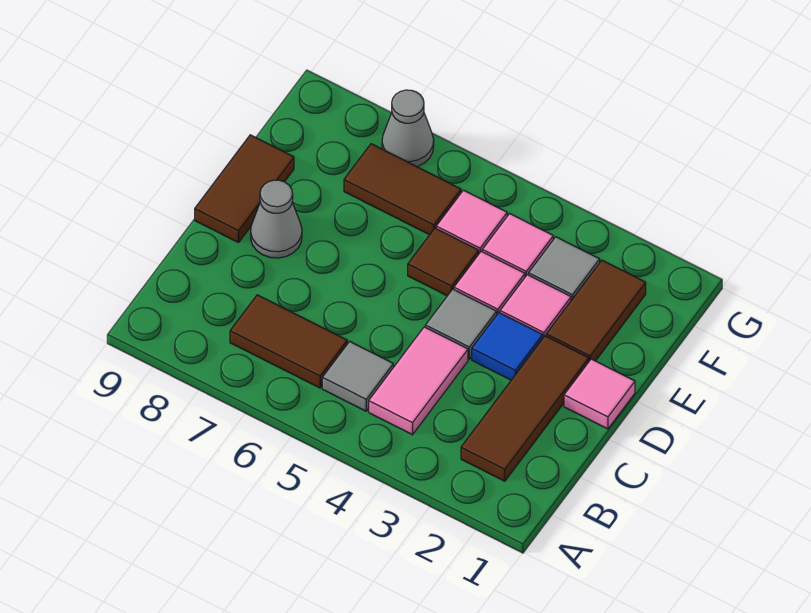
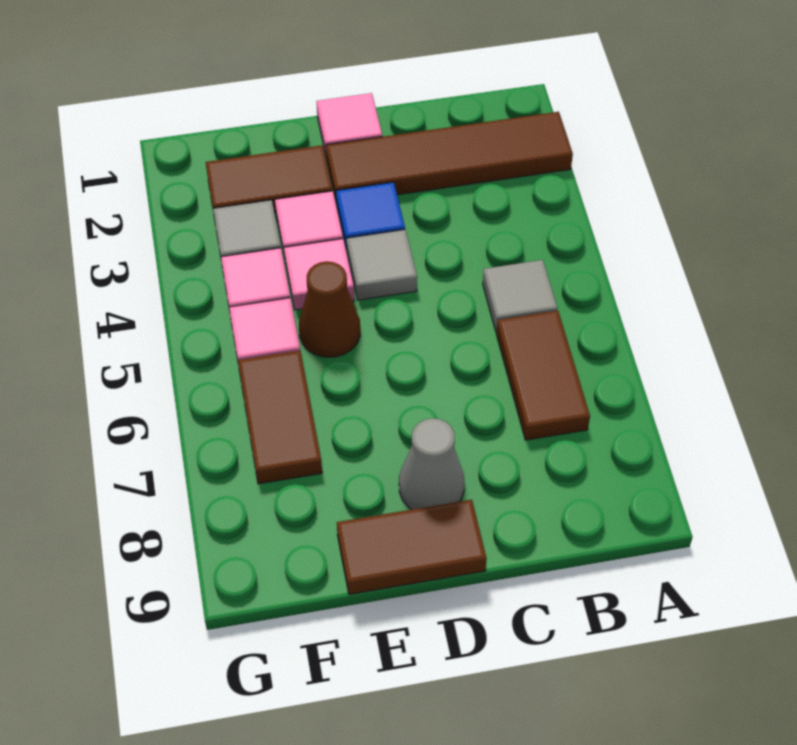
brown tile B2:D2 level 1 -> brown tile A2:D2 level 1
pink tile B4:C4 level 1 -> none
brown tile E5 level 1 -> brown cone E5 level 1
grey cone G7 level 1 -> none

